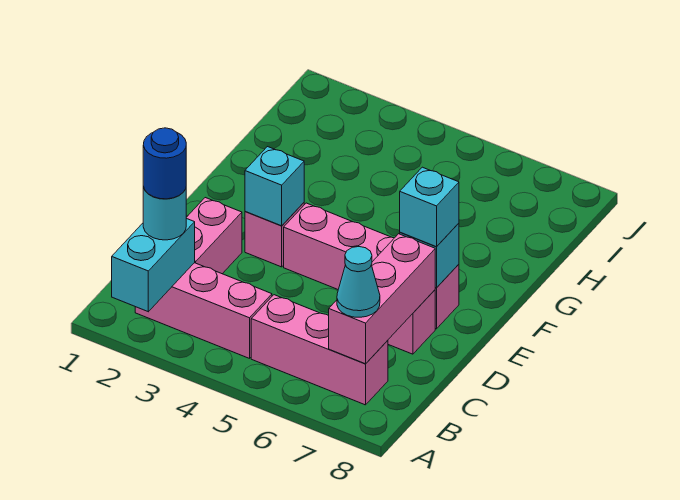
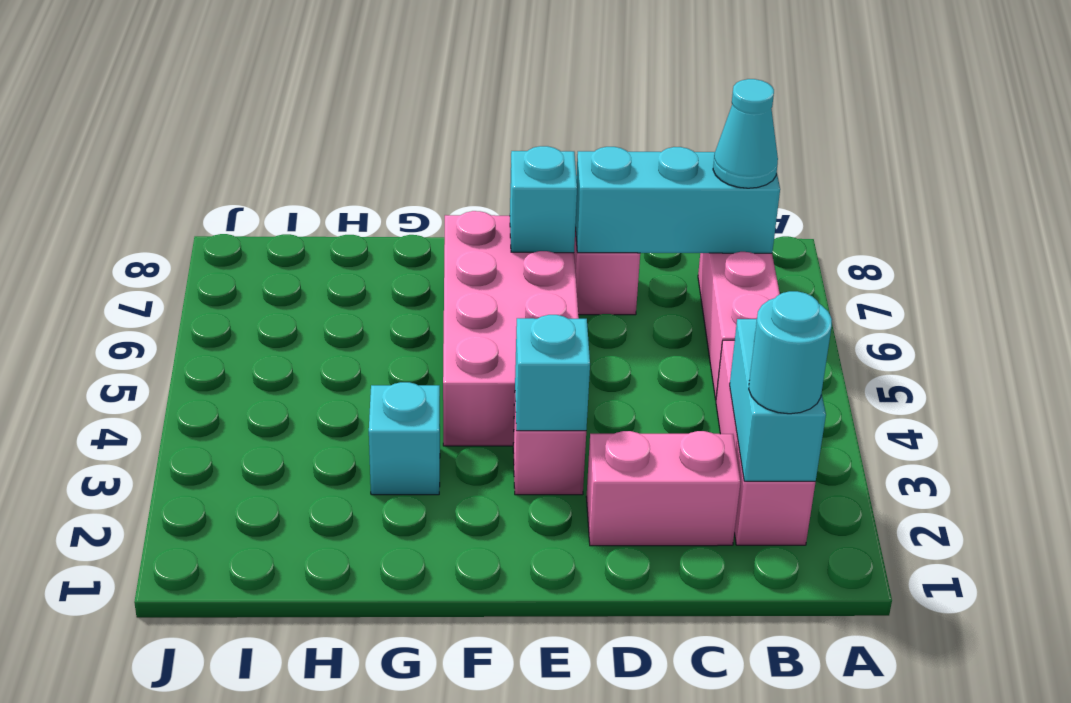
cyan brick A2:B2 level 2 -> cyan brick B2:B3 level 2
blue round brick B2 level 4 -> none
pink brick B7:D7 level 2 -> cyan brick B7:D7 level 2
pink brick E4:E7 level 1 -> pink brick E4:F7 level 1
cyan brick E7 level 3 -> cyan brick G3 level 1

